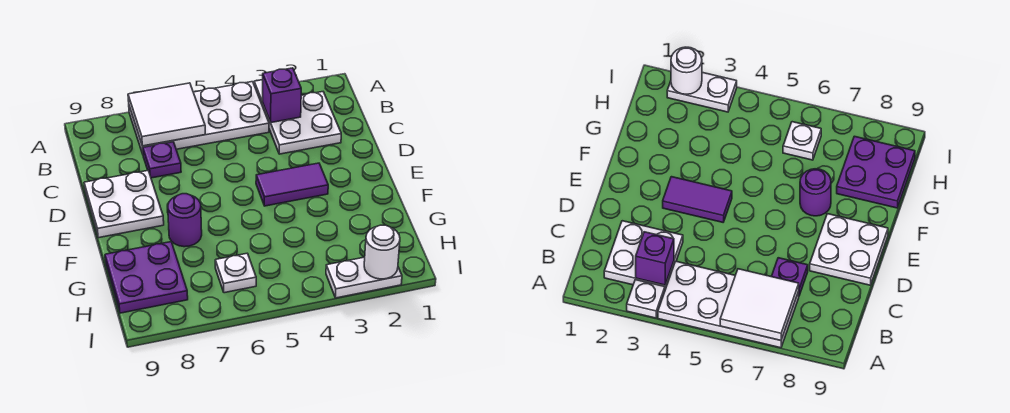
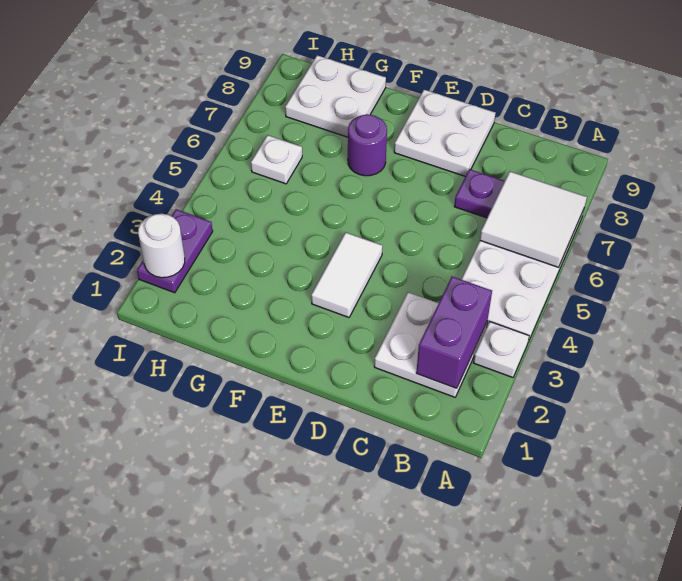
purple brick B3 level 2 -> purple brick B2:B3 level 2
purple tile E3:E4 level 1 -> white tile E3:E4 level 1
purple plate G8:H9 level 1 -> white plate G8:H9 level 1
white plate I2:I3 level 1 -> purple plate I2:I3 level 1

